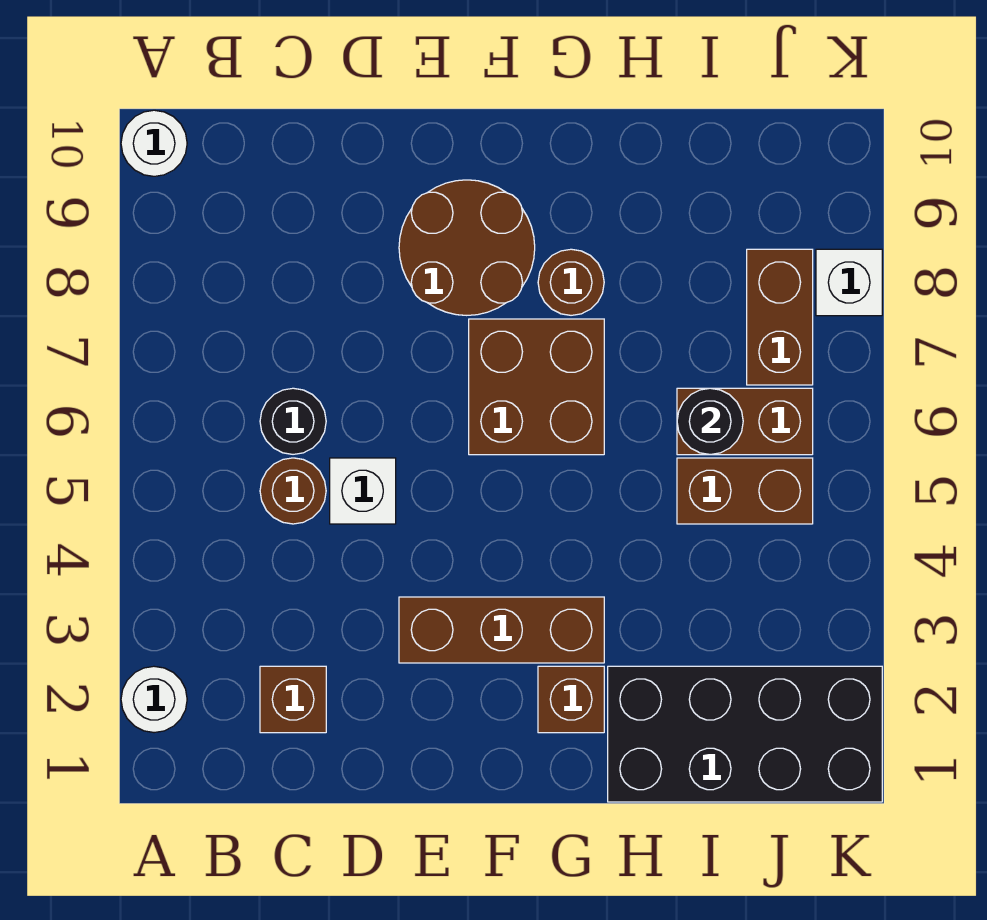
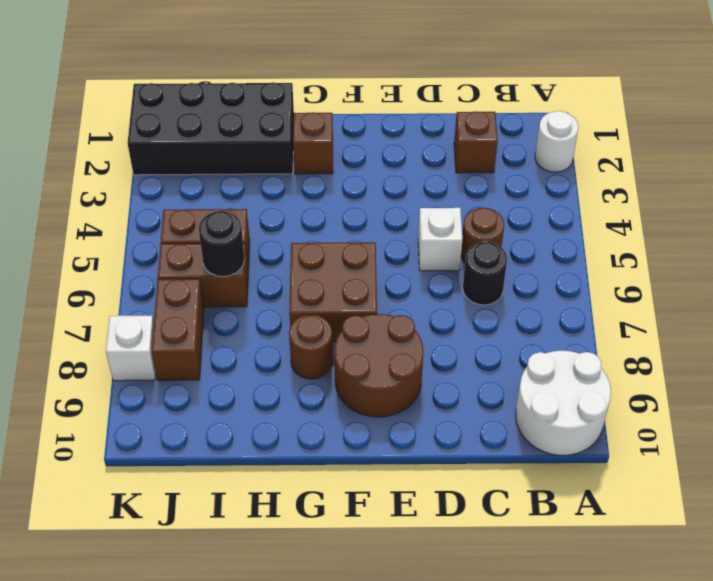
white round brick A10 level 1 -> white round brick A9:B10 level 1
brown brick E3:G3 level 1 -> none

